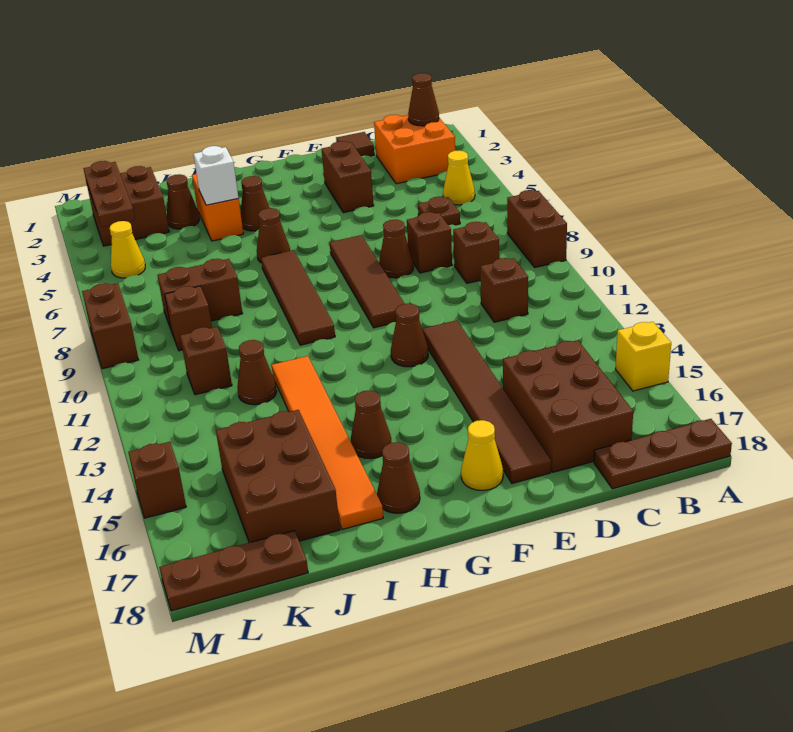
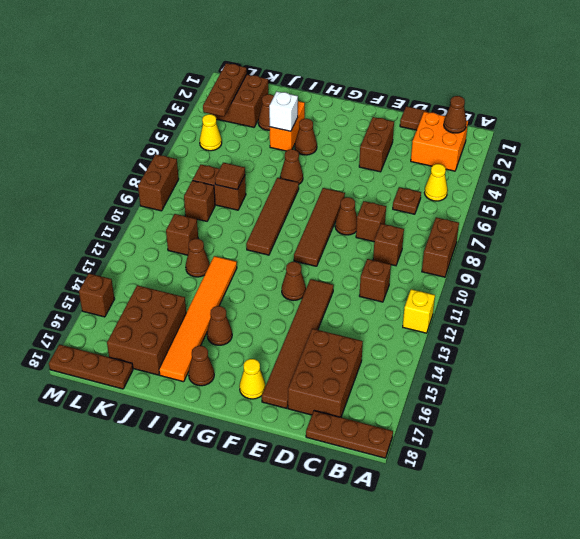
yellow brick A15 level 1 -> yellow brick A12 level 1
none -> brown tile J8 level 2

